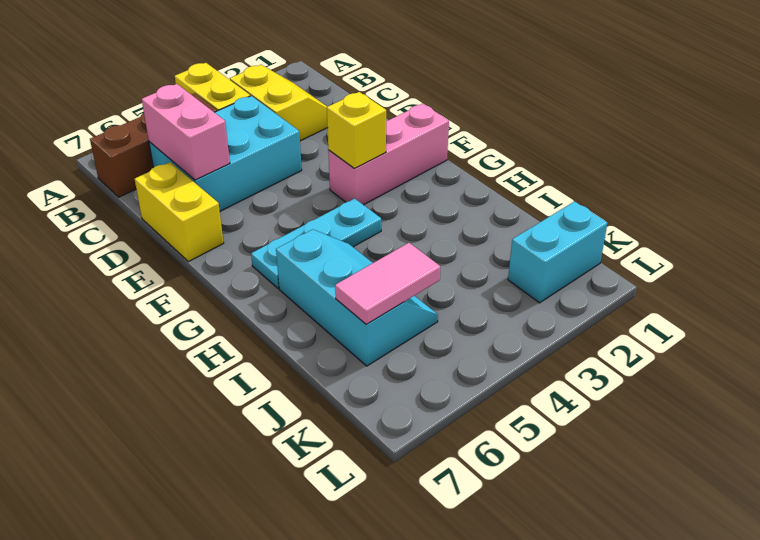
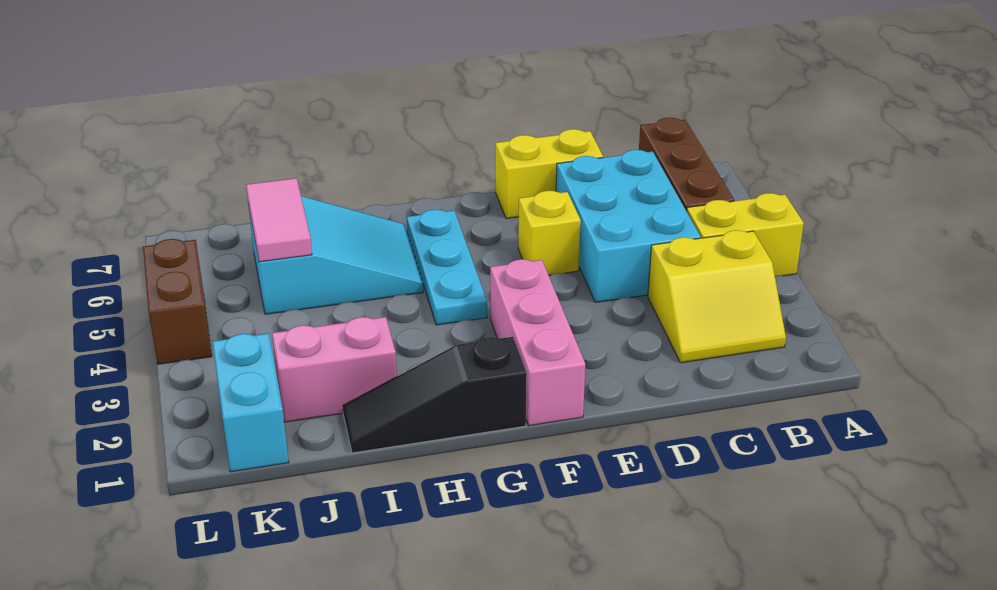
pink brick C6:D6 level 2 -> pink brick I2:J2 level 1
yellow brick F3 level 2 -> yellow brick E5 level 1
none -> black slope G1:I1 level 1 top G
cyan slope H5:J6 level 1 top 6 -> cyan slope H5:J6 level 1 top J
none -> brown brick L4:L5 level 1

